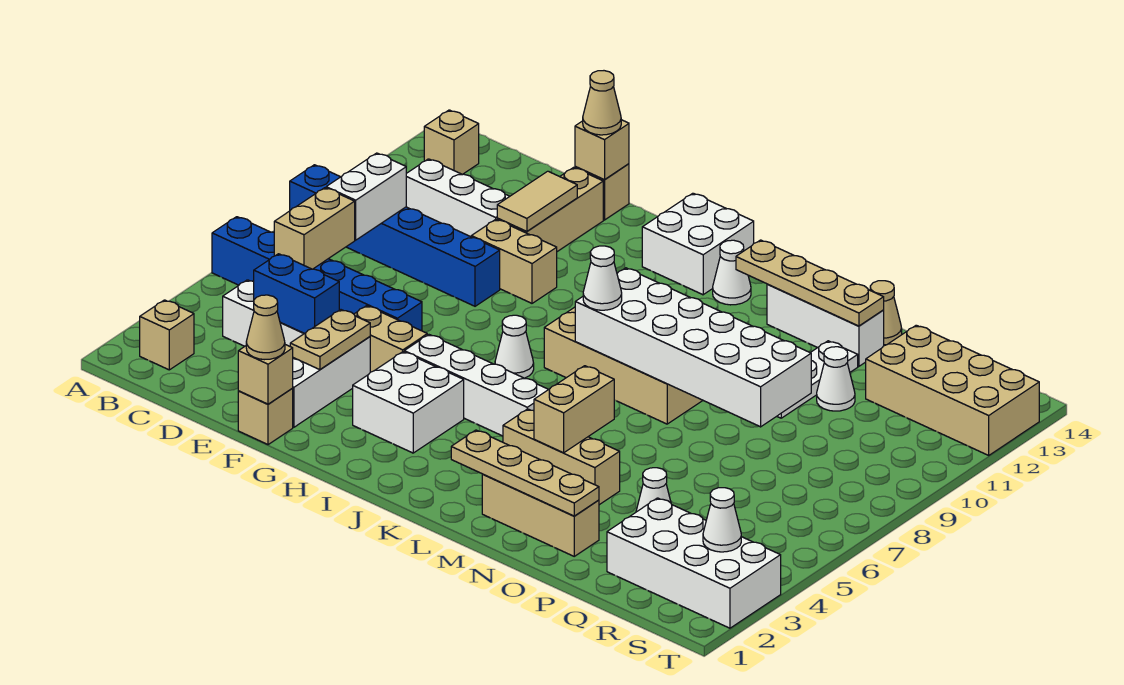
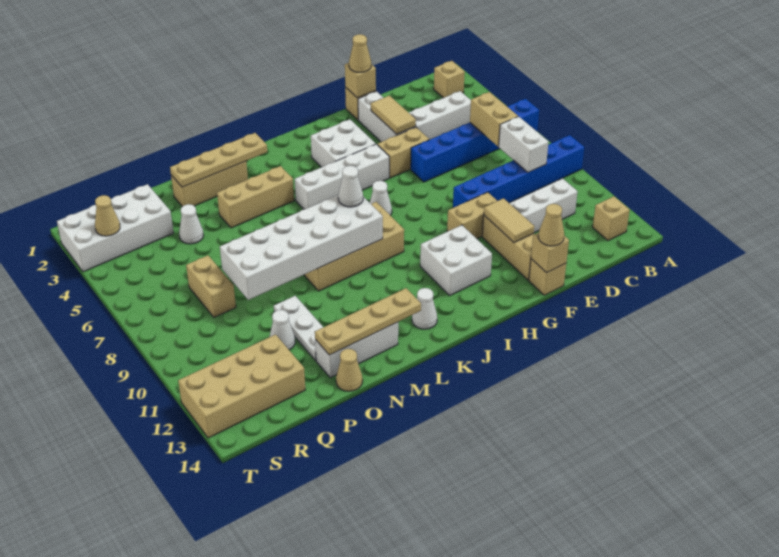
blue brick D4:E4 level 2 -> none
tan plate F3:F4 level 2 -> tan tile F3:F4 level 2
white brick I13:J14 level 1 -> white brick H11:I12 level 1
tan brick M4:M5 level 2 -> tan brick Q7:Q8 level 1
white cone S3 level 2 -> tan cone S3 level 2

